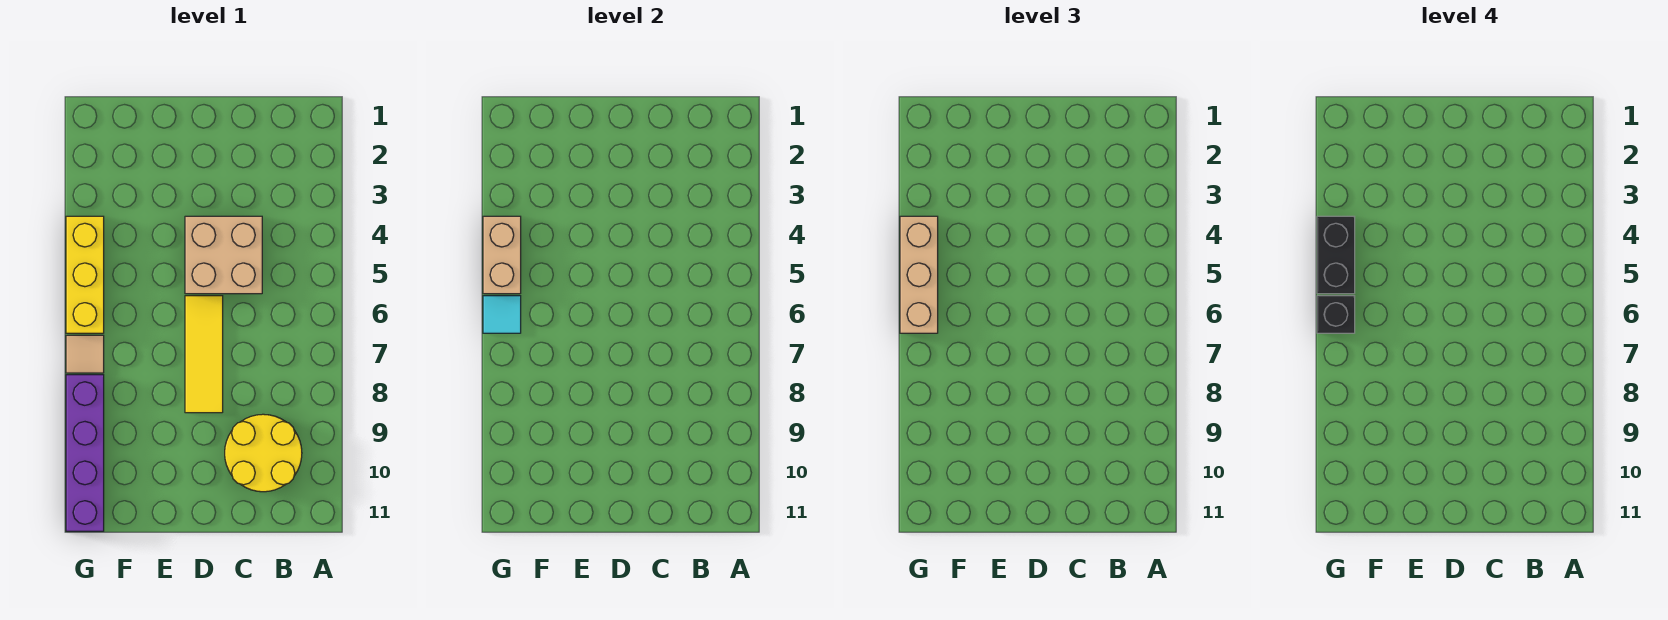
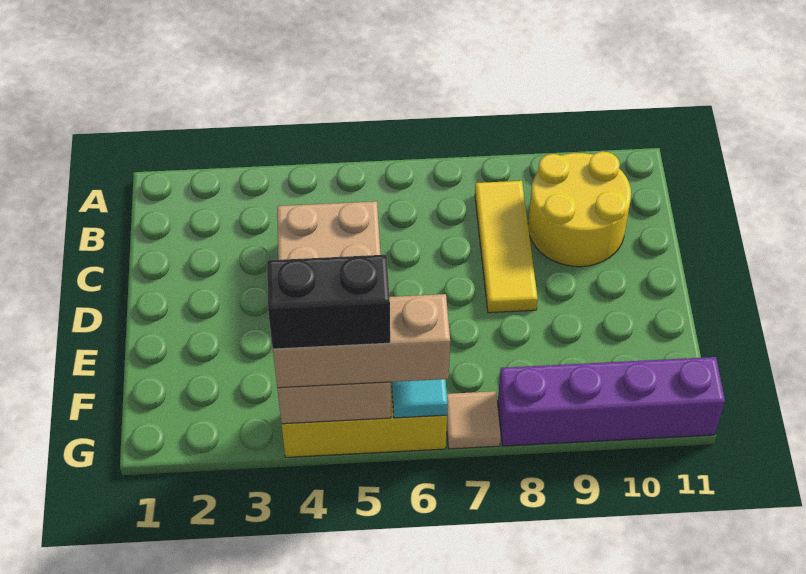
yellow tile D6:D8 level 1 -> yellow tile B8:D8 level 1
black brick G6 level 4 -> none

